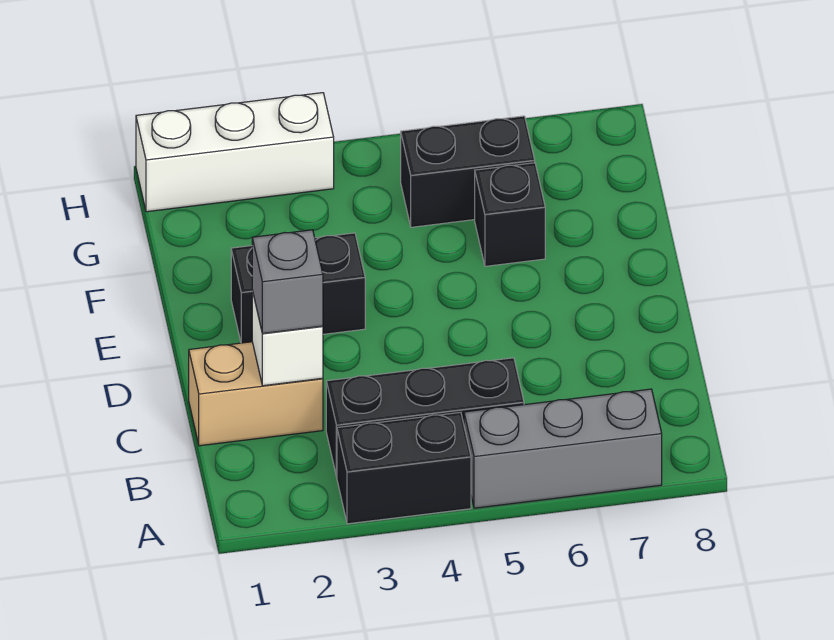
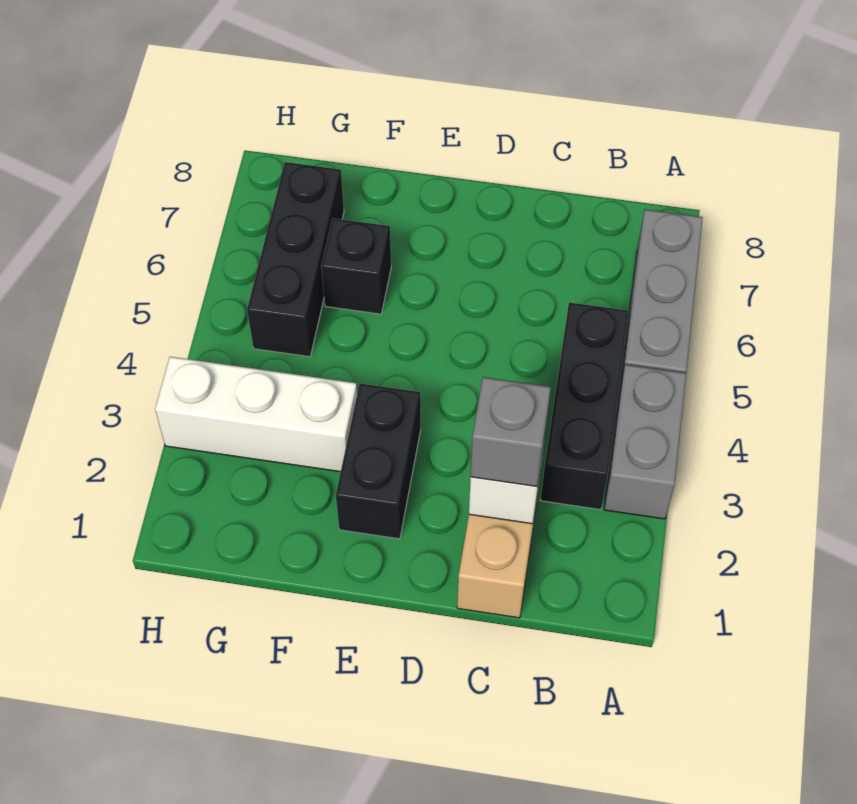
black brick A3:A4 level 1 -> grey brick A3:A4 level 1
black brick G5:G6 level 1 -> black brick G5:G7 level 1
white brick H1:H3 level 1 -> white brick F3:H3 level 1

